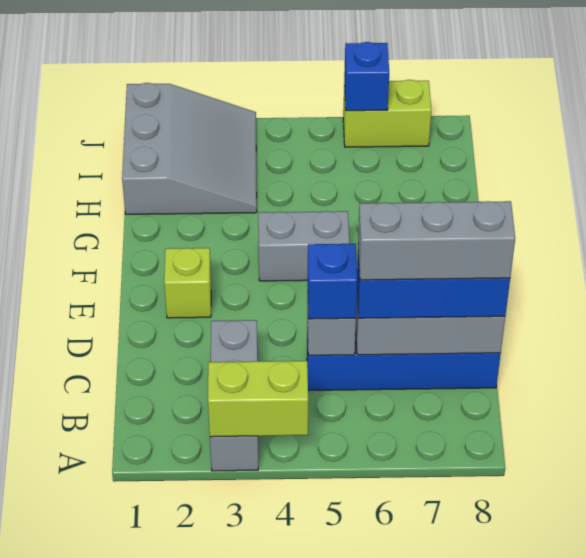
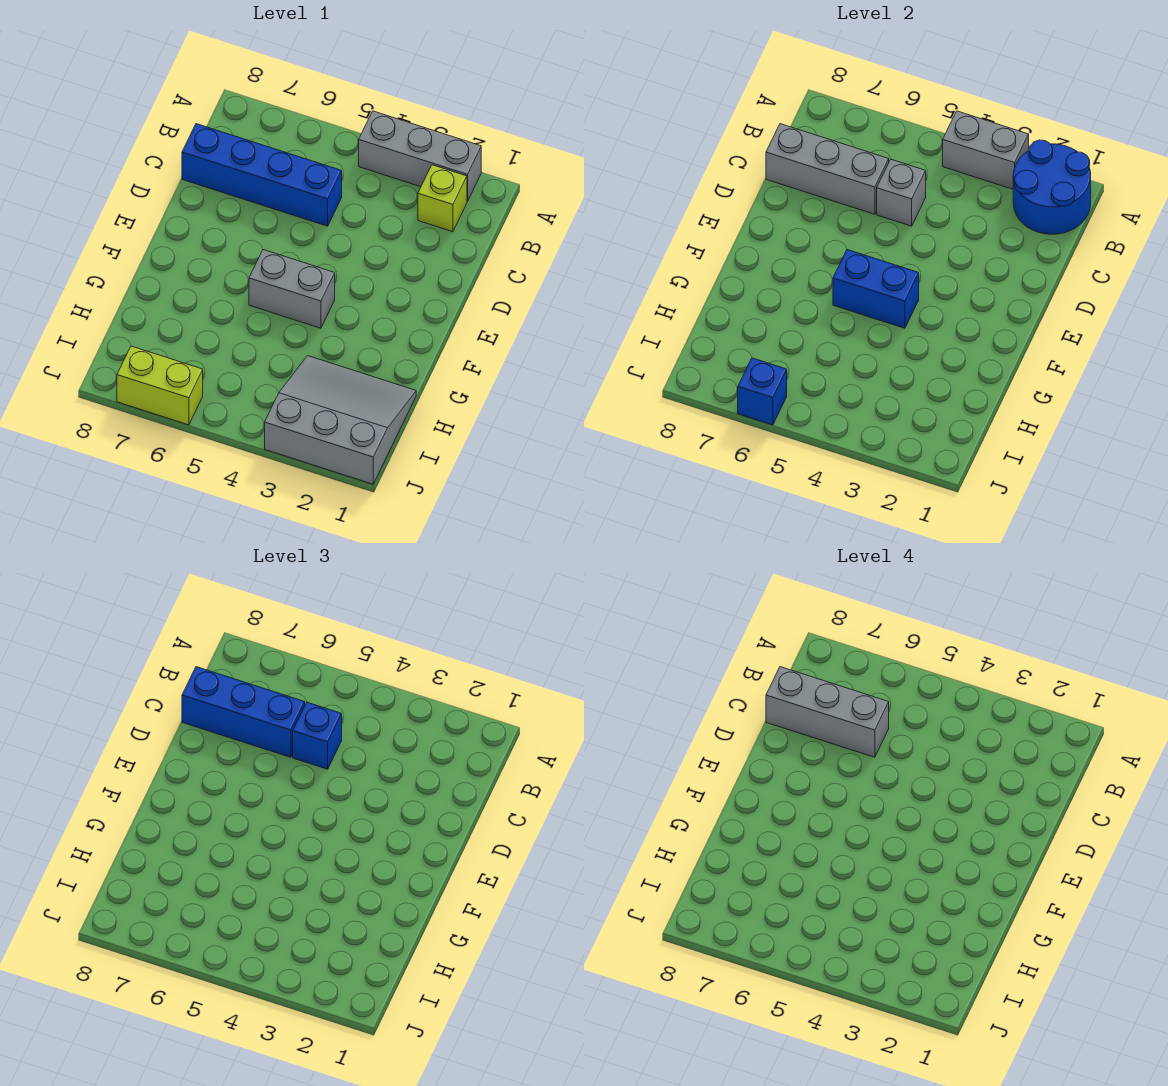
none -> blue round brick A1:B2 level 2
grey brick A3:C3 level 1 -> grey brick A2:A4 level 1
lime brick A3:A4 level 2 -> grey brick A3:A4 level 2
lime brick E2 level 1 -> lime brick B2 level 1
none -> blue brick F4:F5 level 2
grey slope H1:J3 level 1 top 1 -> grey slope H1:J3 level 1 top J

